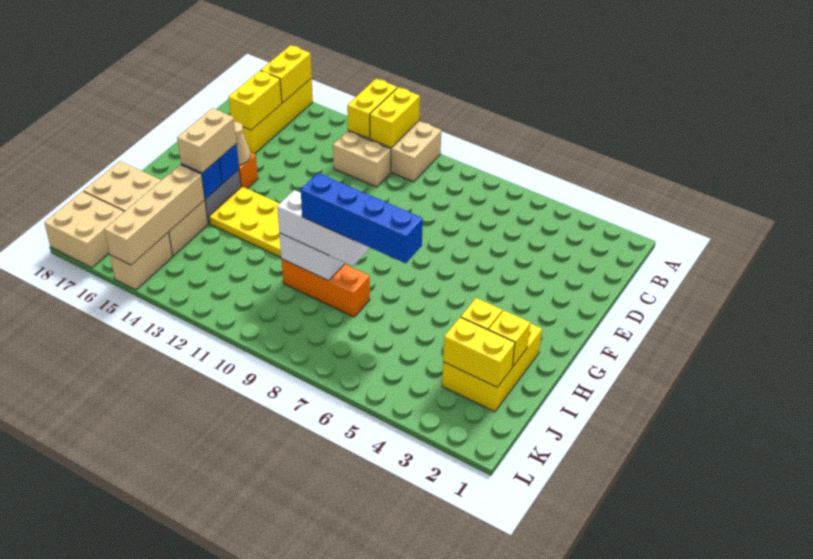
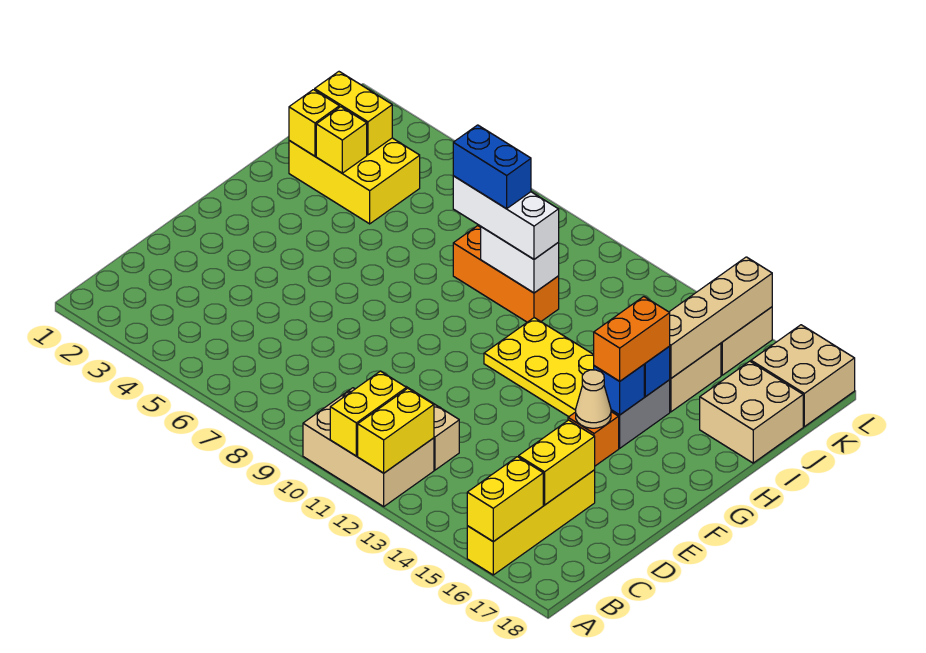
tan brick G15:H15 level 3 -> orange brick G15:H15 level 3
yellow brick H2:J3 level 1 -> yellow brick I2:J4 level 1
blue brick I6:I9 level 4 -> blue brick I8:I9 level 4

